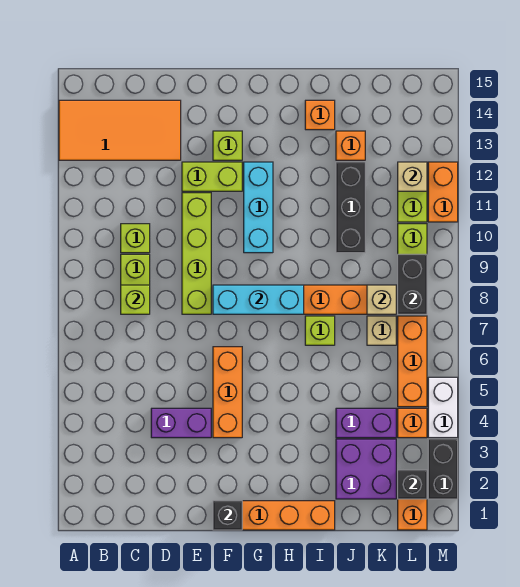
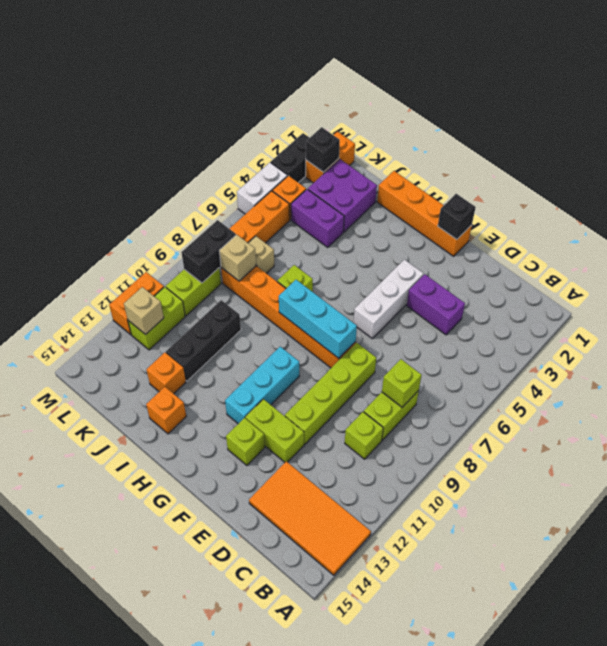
orange brick F4:F6 level 1 -> white brick F4:F6 level 1

